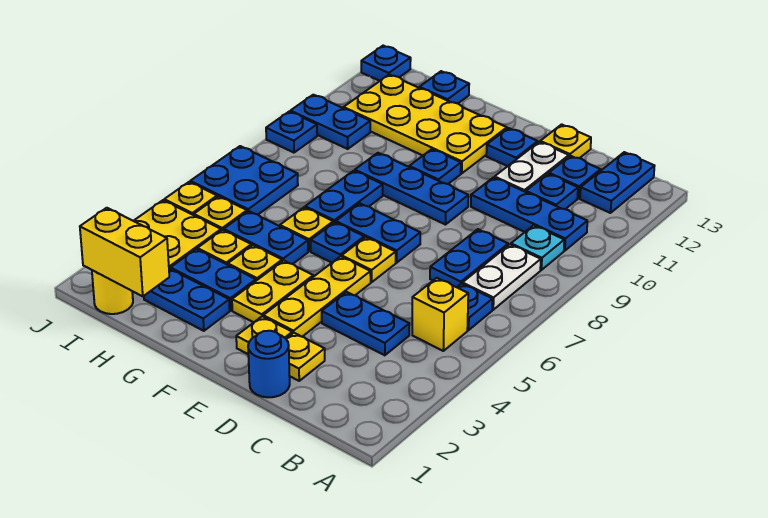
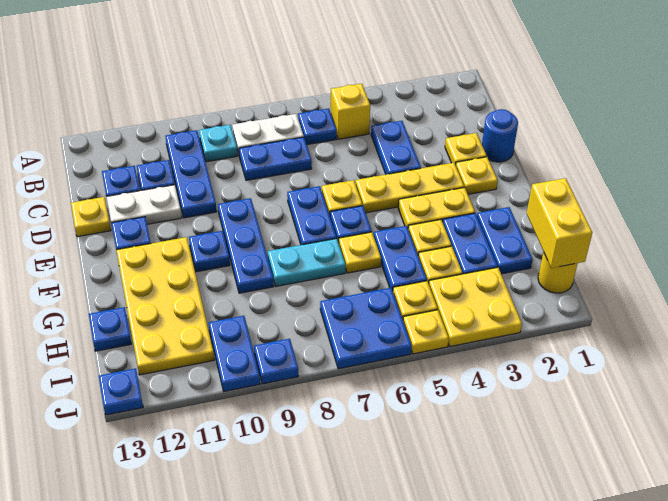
blue plate B12:B13 level 1 -> none
blue plate G7:G8 level 1 -> cyan plate G7:G8 level 1

